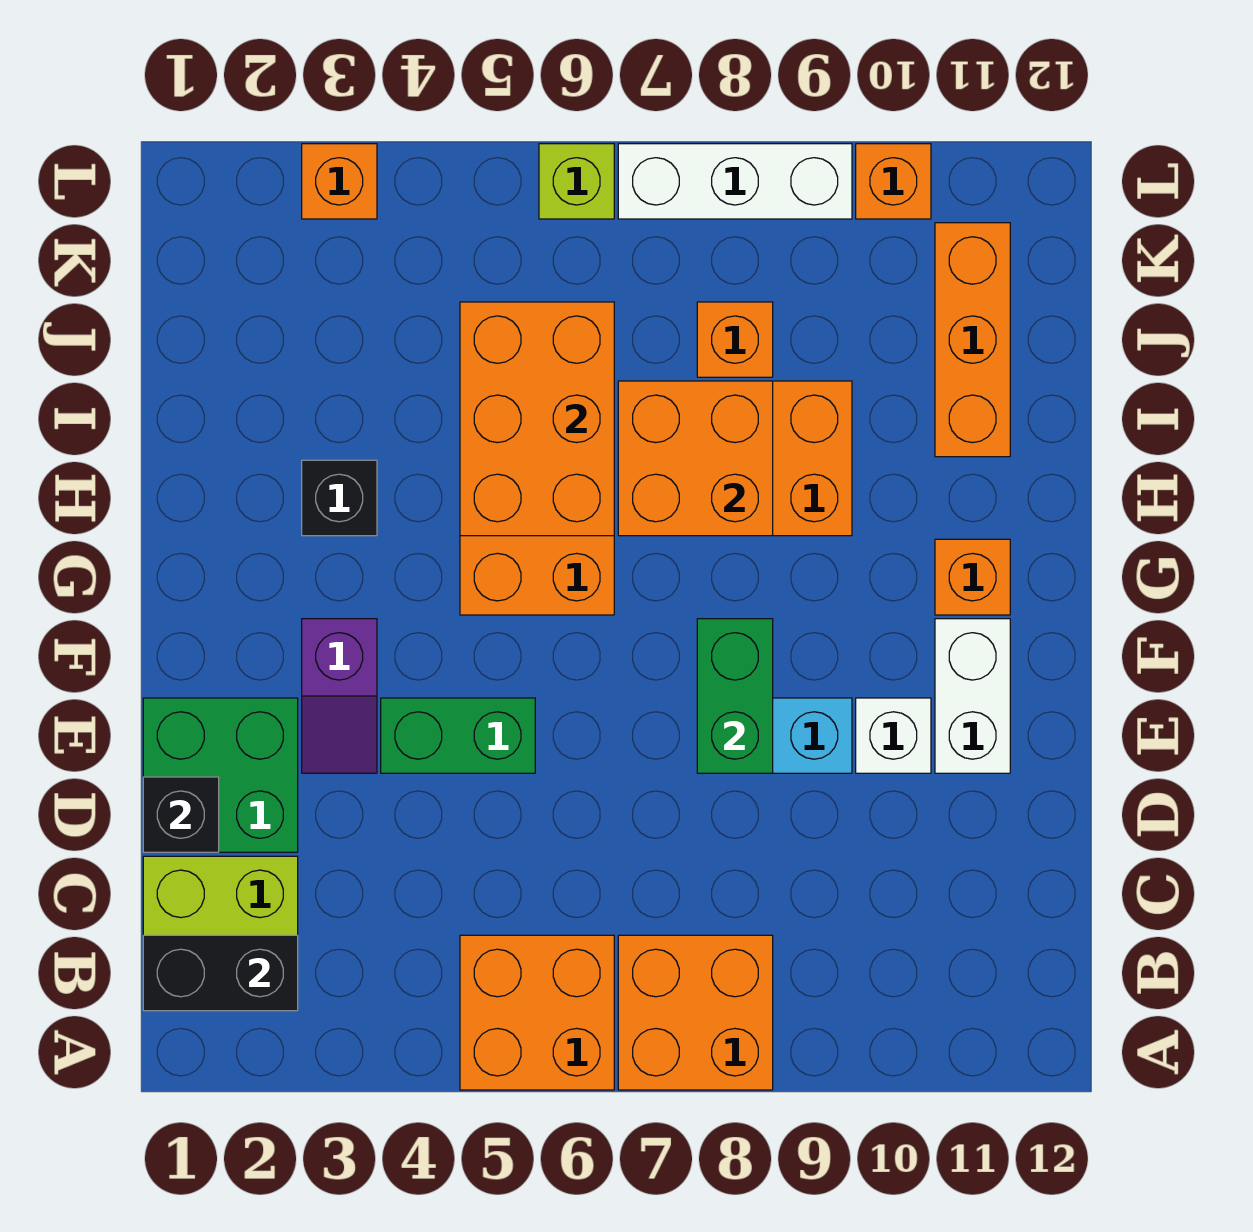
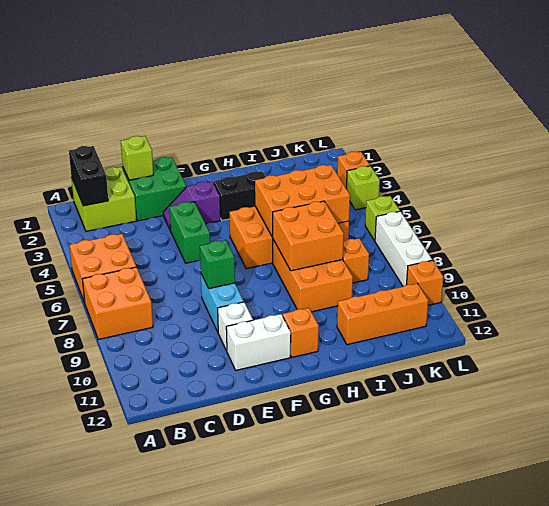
black brick D1 level 2 -> lime brick D1 level 2
green brick E8:F8 level 2 -> green brick E8 level 2
black brick H3 level 1 -> black brick G3:H3 level 1
none -> lime brick L4 level 1

